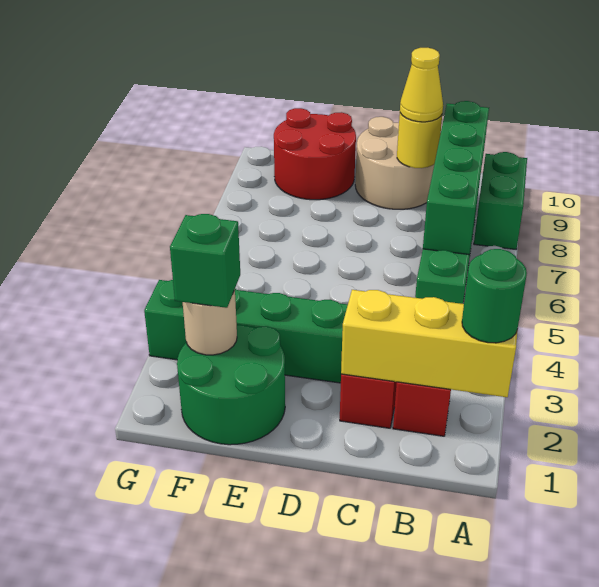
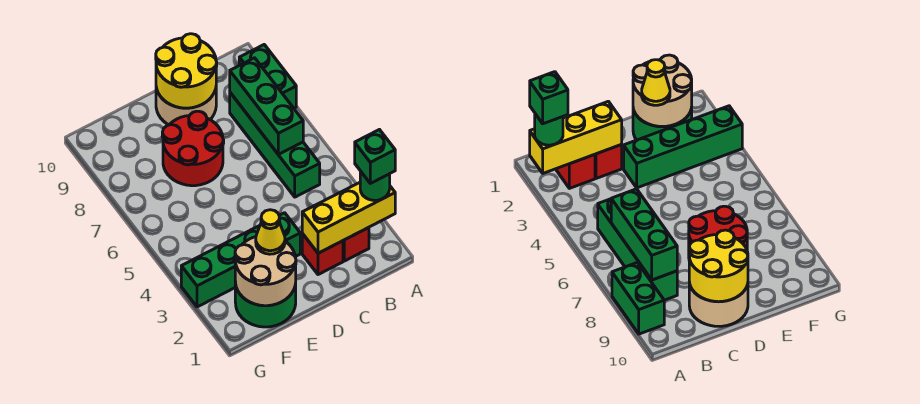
green brick B6:B9 level 2 -> green brick B6:B8 level 2
yellow round brick C9 level 2 -> yellow round brick C9:D10 level 2
yellow cone C9 level 3 -> yellow cone E2 level 3
red round brick E9:F10 level 1 -> red round brick D7:E8 level 1
tan round brick F2 level 2 -> tan round brick E1:F2 level 2
green brick F2 level 3 -> green brick A2 level 4

